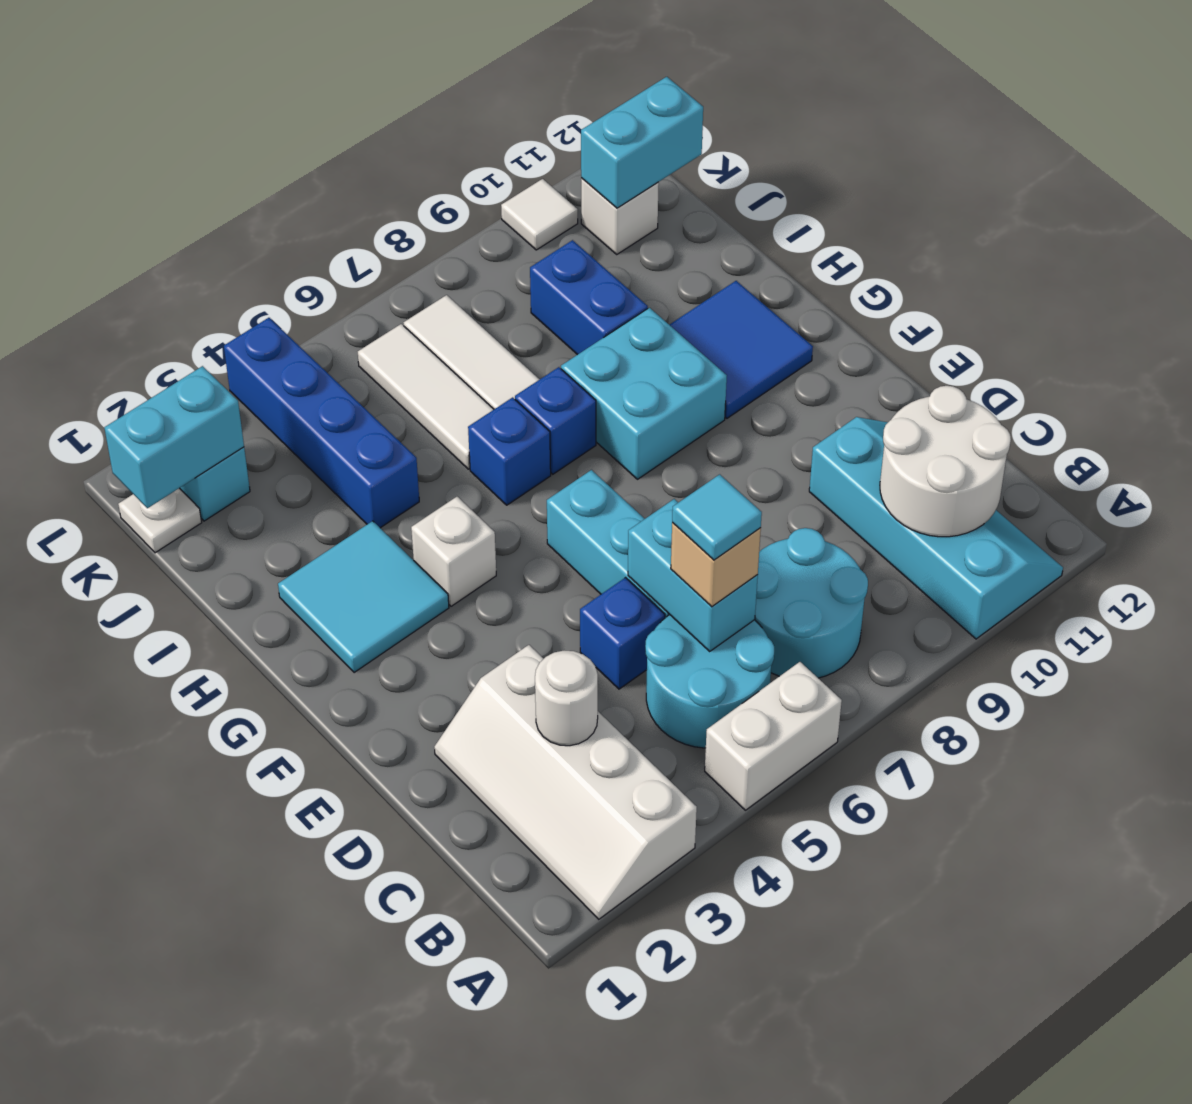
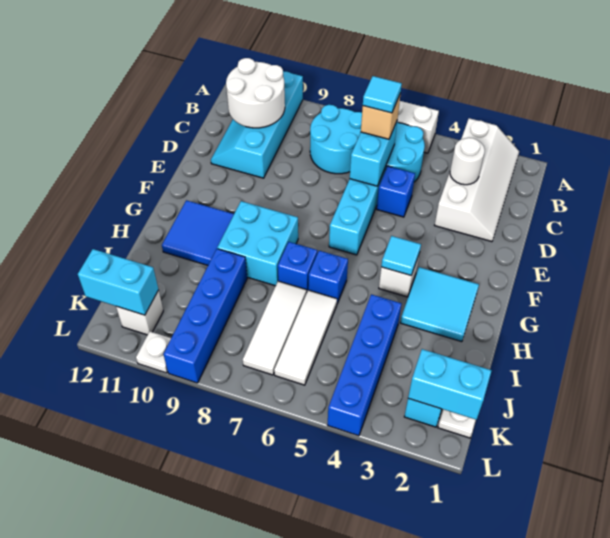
none -> cyan tile G4 level 2
blue brick I9:J9 level 1 -> blue brick I9:L9 level 1
white tile L10 level 1 -> white plate L10 level 1

